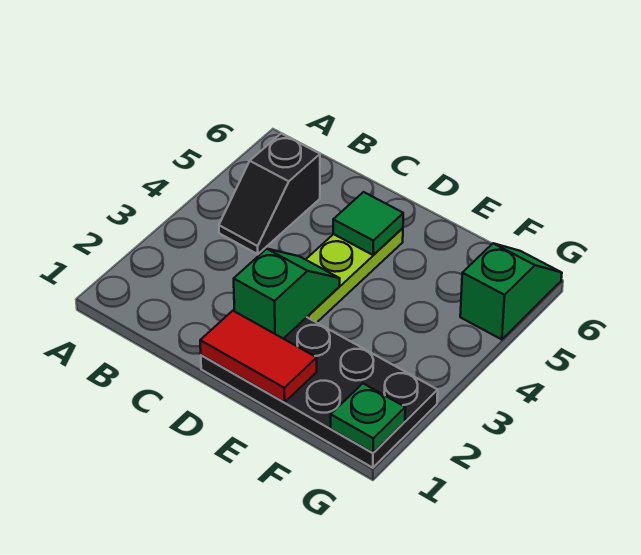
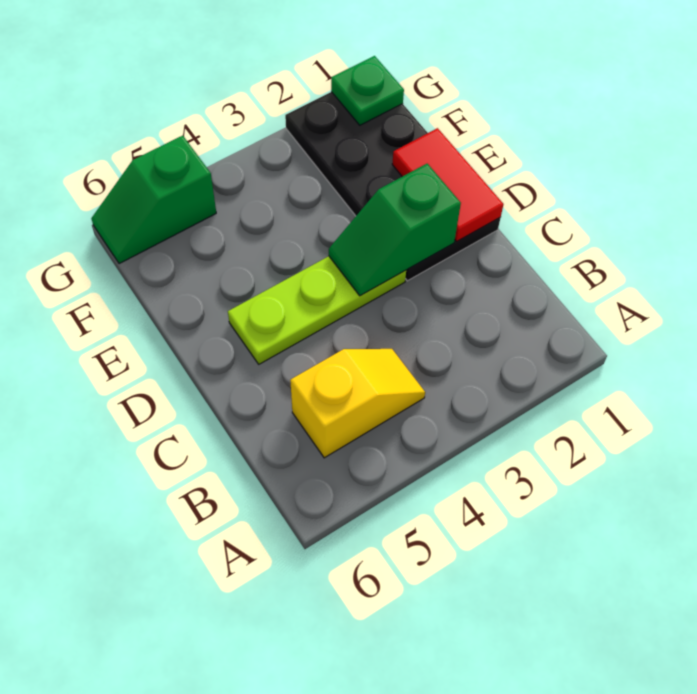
black slope B4:B5 level 1 top 5 -> yellow slope B4:B5 level 1 top 5
green tile D5 level 2 -> none

